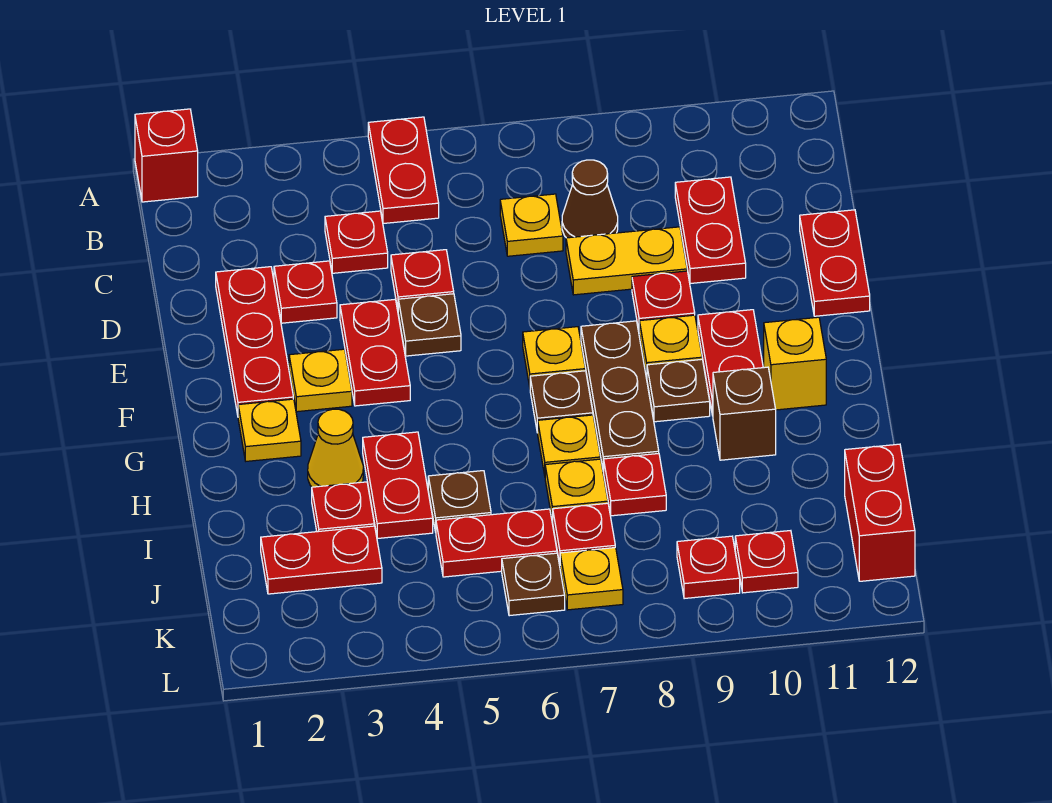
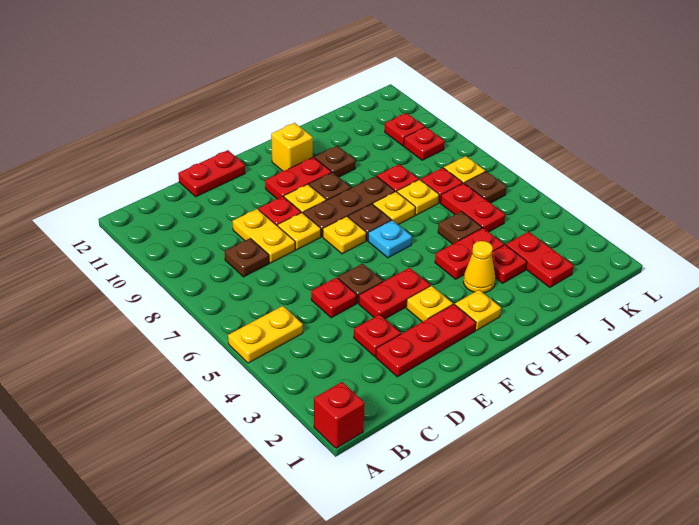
red plate A5:B5 level 1 -> yellow plate A5:B5 level 1
red plate C4 level 1 -> none
yellow plate C7 level 1 -> yellow plate E8 level 1
brown cone C8 level 1 -> brown plate C8 level 1
red plate C10:D10 level 1 -> none
none -> cyan plate G6 level 1
brown brick H10 level 1 -> brown plate H10 level 1
red brick J12:K12 level 1 -> none

